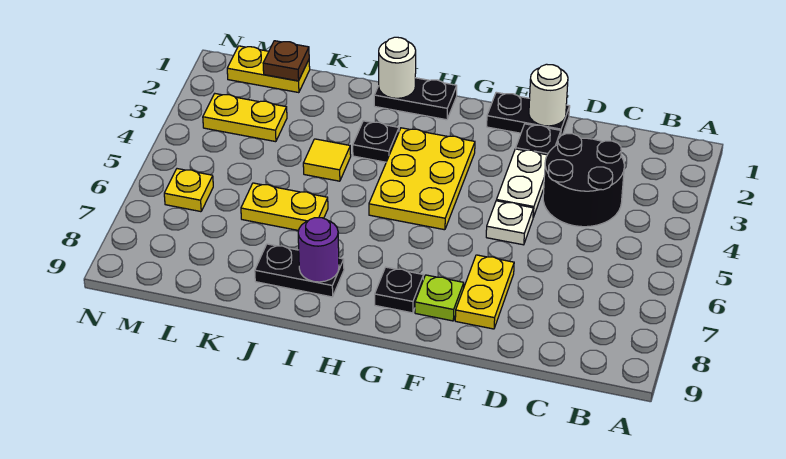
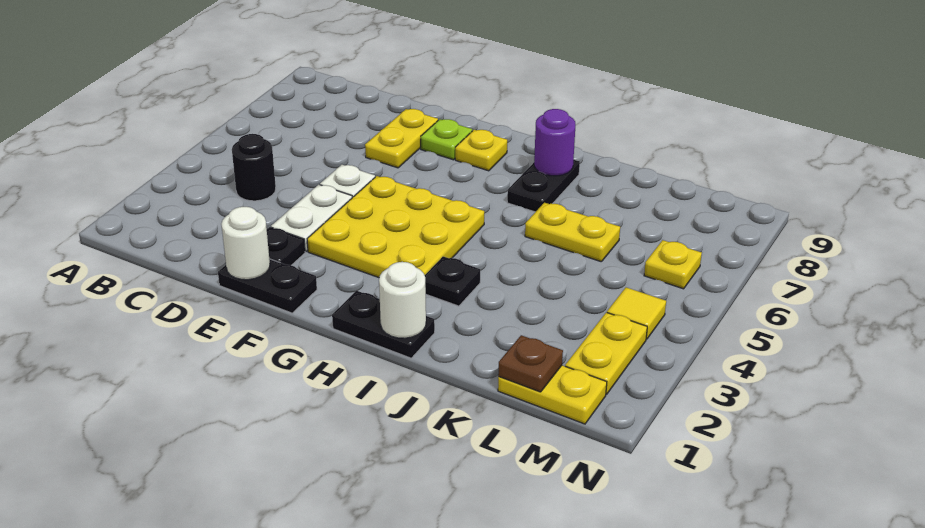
black round brick C3:D4 level 1 -> black round brick C4 level 1
yellow plate G3:H5 level 1 -> yellow plate F3:H5 level 1
black plate G8 level 1 -> yellow plate G8 level 1
black plate I8:J8 level 1 -> black plate I7:I8 level 1
yellow tile J4 level 1 -> yellow tile M4 level 1
yellow plate L3:M3 level 1 -> yellow plate M2:M3 level 1

